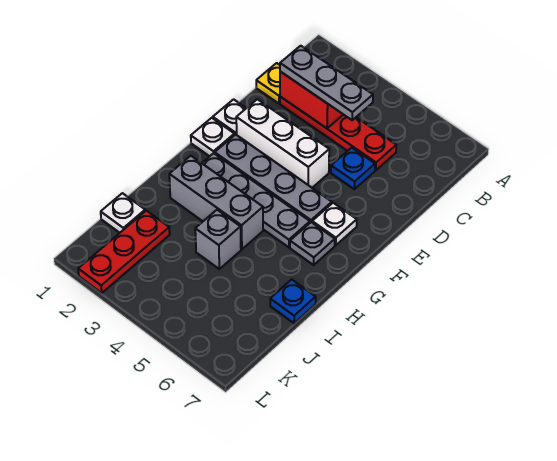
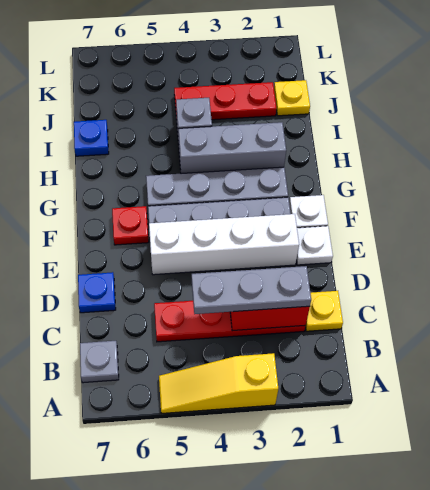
none -> yellow slope A3:A5 level 1 top 3
blue plate D5 level 1 -> blue plate D7 level 1
white brick E2:E4 level 1 -> white brick E2:E5 level 1
white plate F6 level 1 -> red plate F6 level 1
grey plate G6 level 1 -> grey plate B7 level 1
white plate J1 level 1 -> yellow plate J1 level 1
red plate J2:L2 level 1 -> red plate J2:J4 level 1

